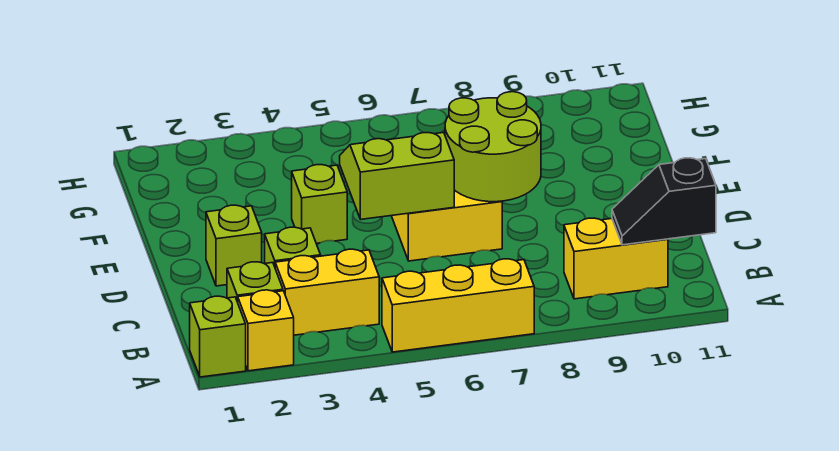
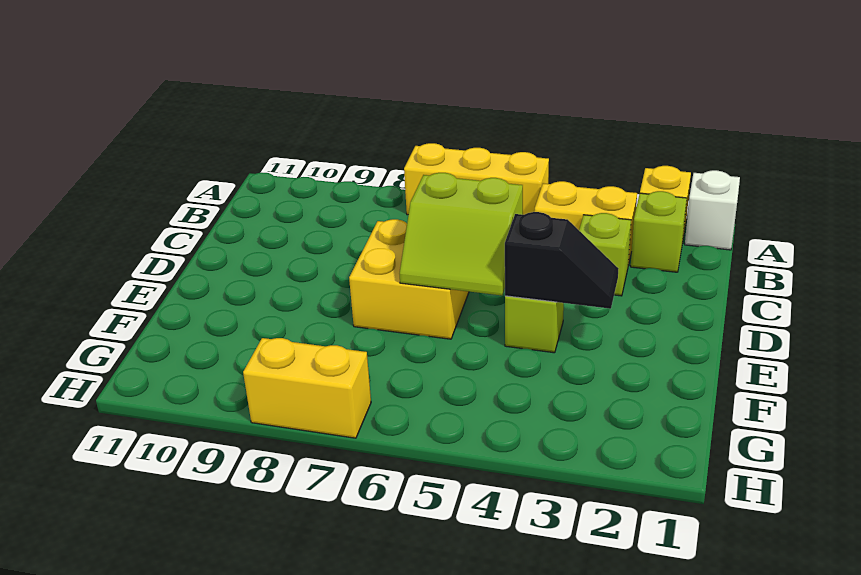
lime brick A1 level 1 -> white brick A1 level 1
yellow brick B9:B10 level 1 -> yellow brick H7:H8 level 1
black slope B10:B11 level 2 top 11 -> black slope E3:E4 level 2 top 4
lime brick D2 level 1 -> none
lime round brick D7:E8 level 2 -> none

